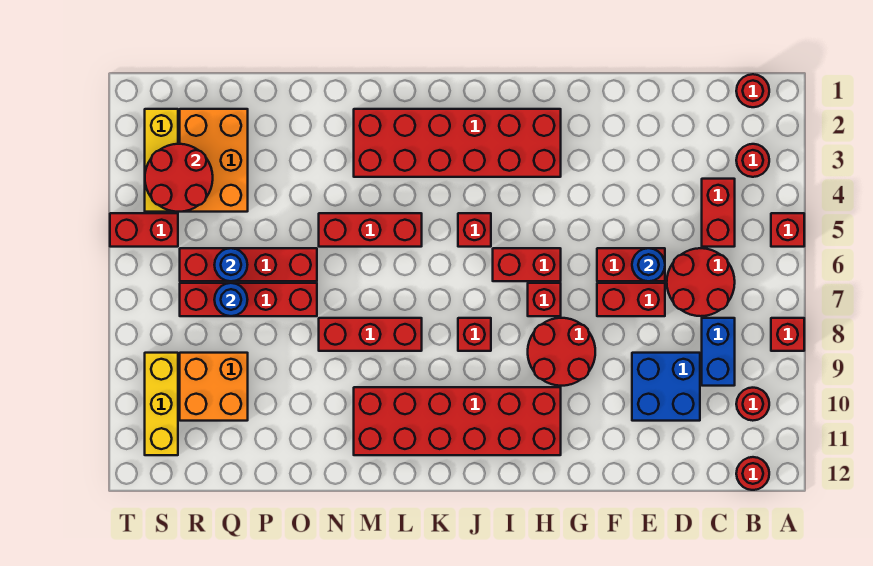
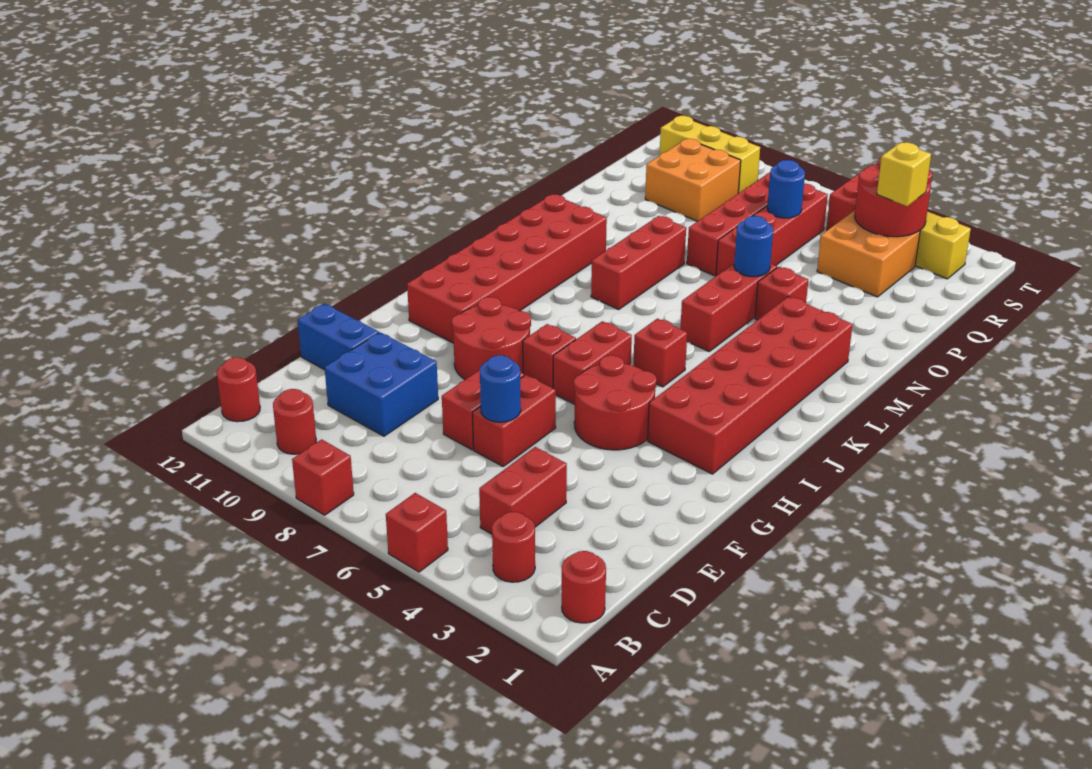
red brick C4:C5 level 1 -> red brick C4:D4 level 1
red round brick C6:D7 level 1 -> red round brick G4:H5 level 1
blue brick C8:C9 level 1 -> blue brick E11:E12 level 1
red brick J8 level 1 -> red brick N4 level 1
orange brick Q2:R4 level 1 -> orange brick Q3:R4 level 1
blue round brick Q7 level 2 -> blue round brick N5 level 2
none -> yellow brick R3 level 3

